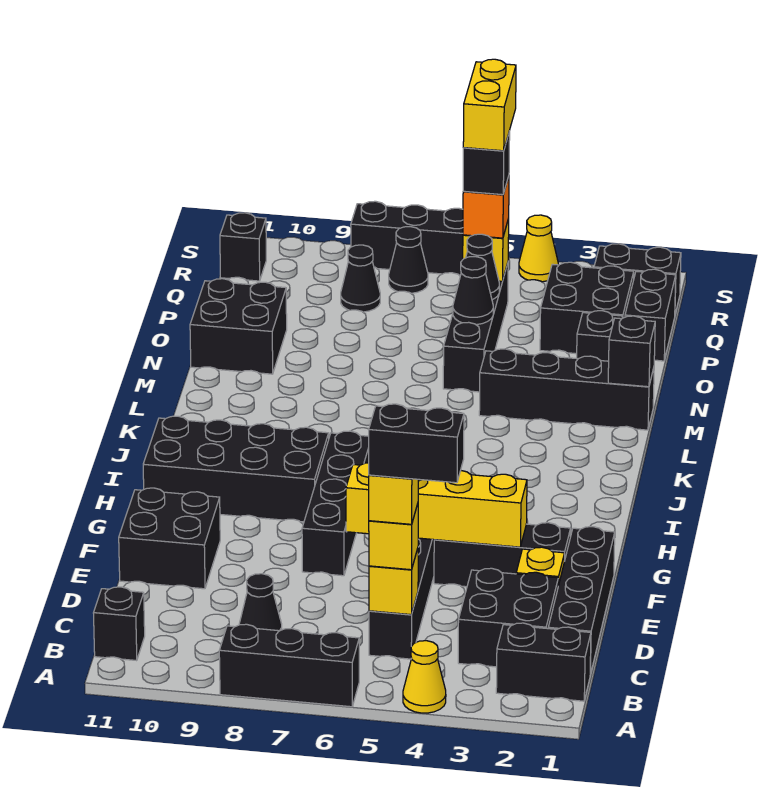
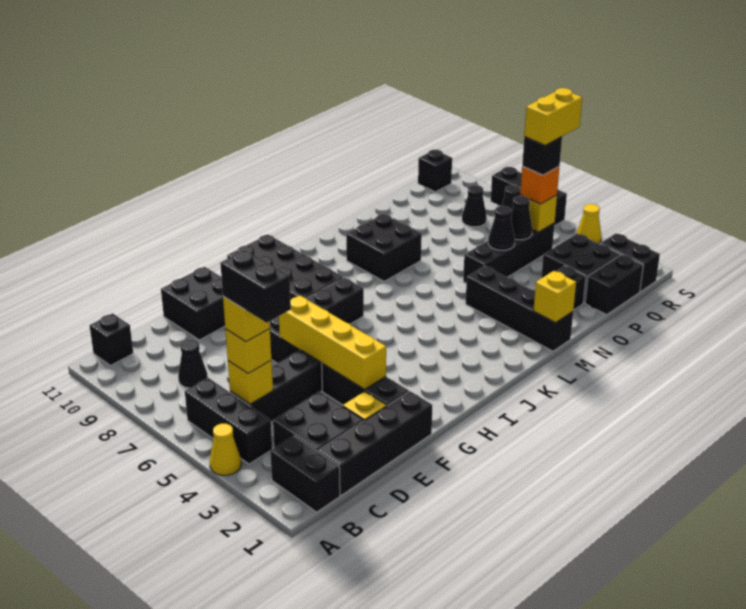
black brick A6:A8 level 1 -> black brick B4:B6 level 1
black brick M1 level 2 -> yellow brick M1 level 2
black brick N10:O11 level 1 -> black brick L8:M9 level 1

